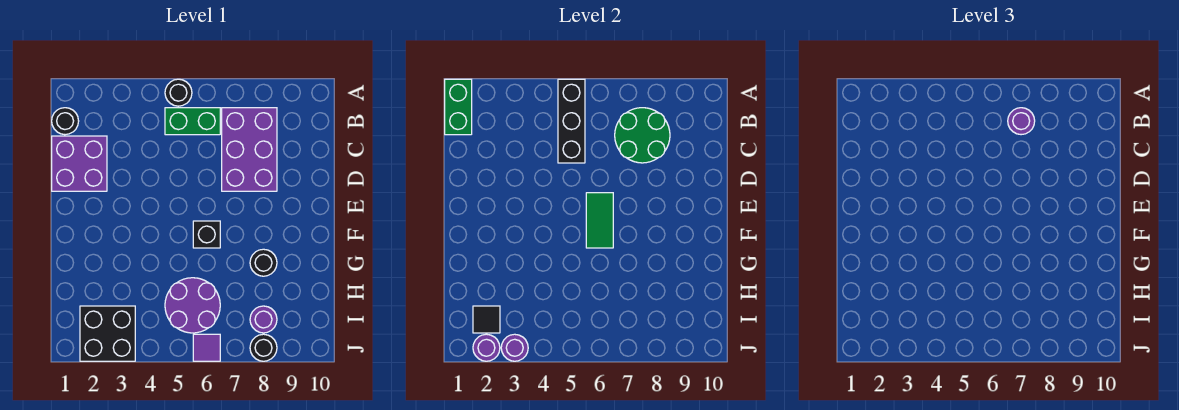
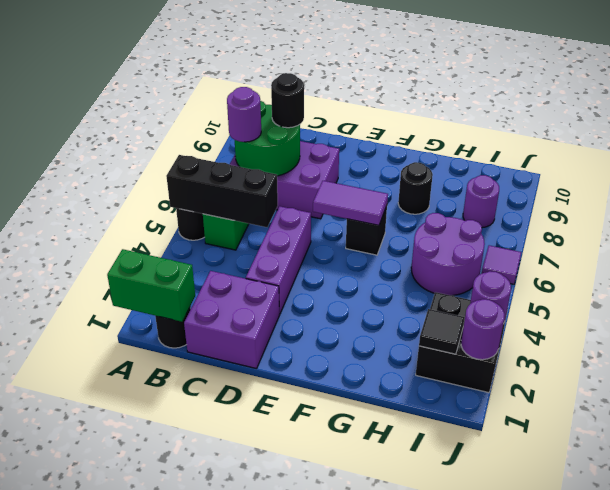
none -> purple brick D3:D5 level 1
green tile E6:F6 level 2 -> purple tile E6:F6 level 2
black round brick J8 level 1 -> black round brick C8 level 3

